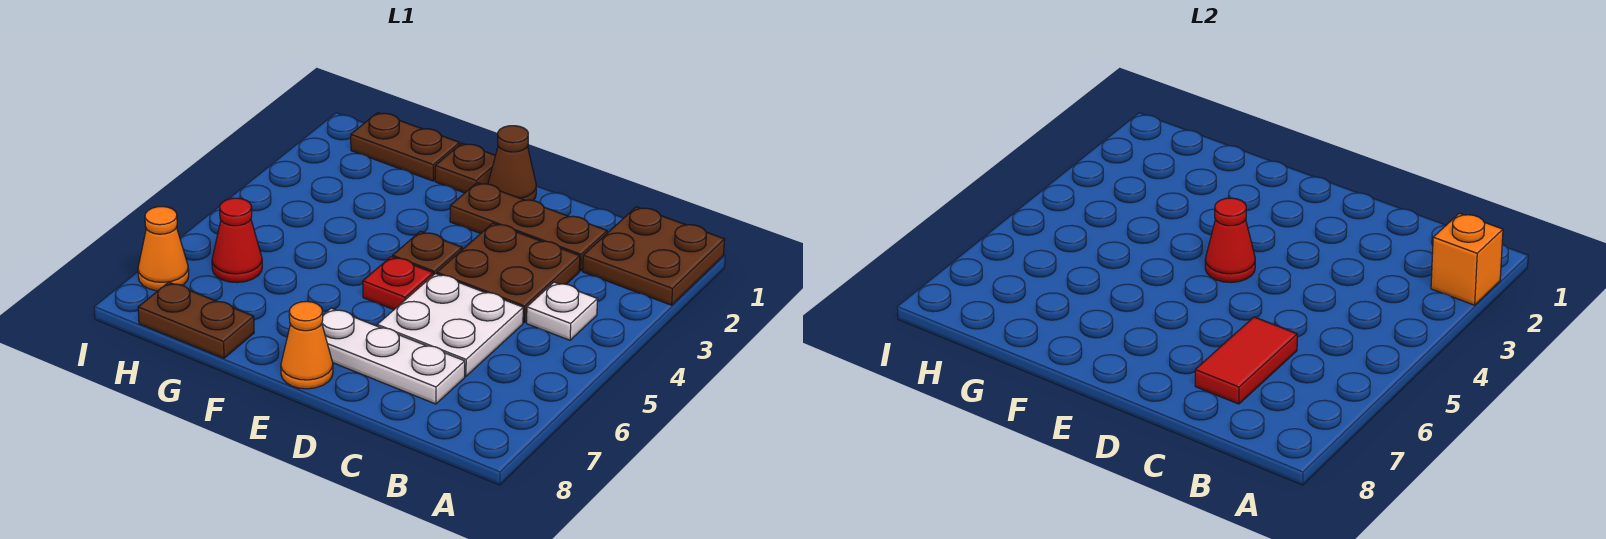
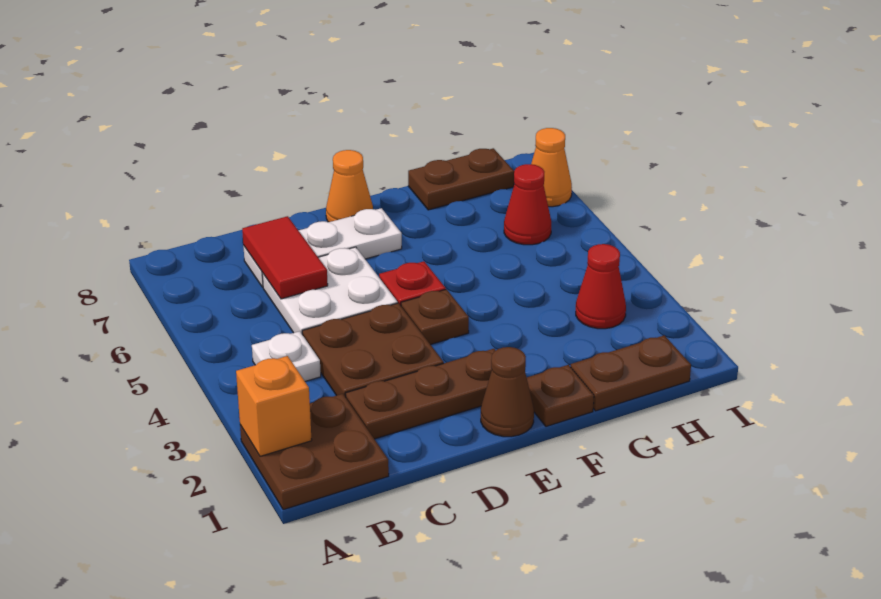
red cone E4 level 2 -> red cone H3 level 1

